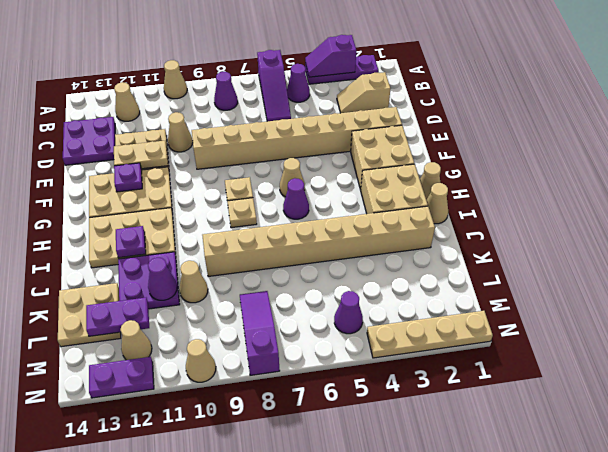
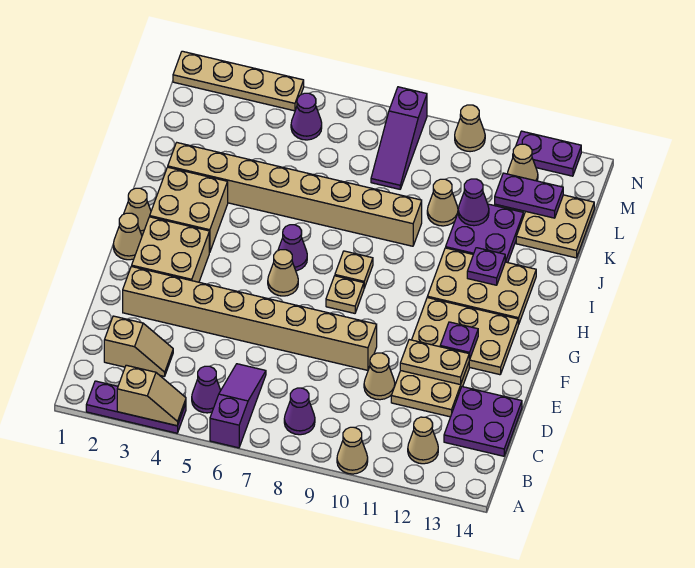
purple slope A3:A4 level 2 top 3 -> tan slope A3:A4 level 2 top 3
tan cone I1 level 1 -> tan cone G1 level 1

